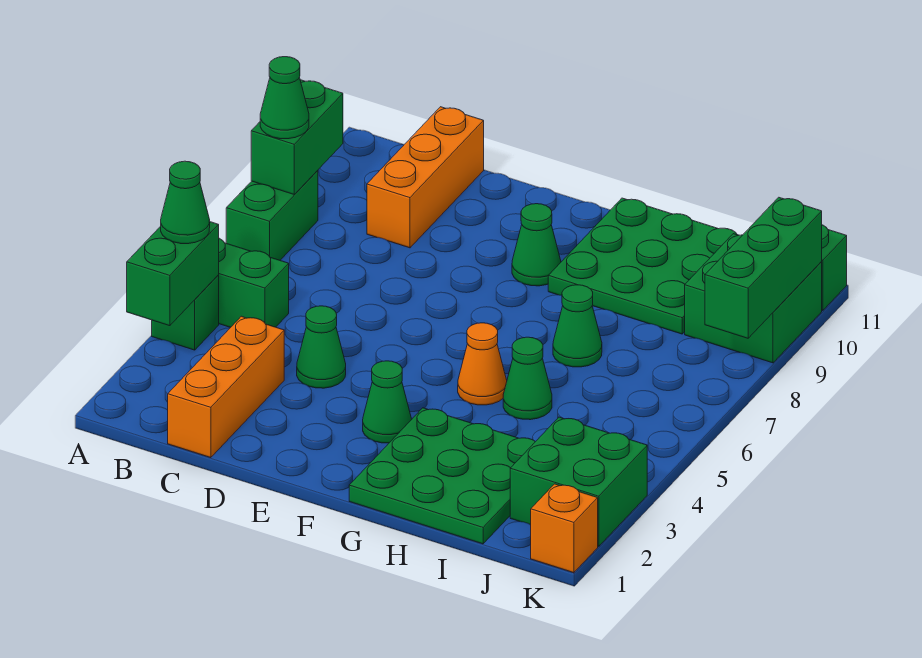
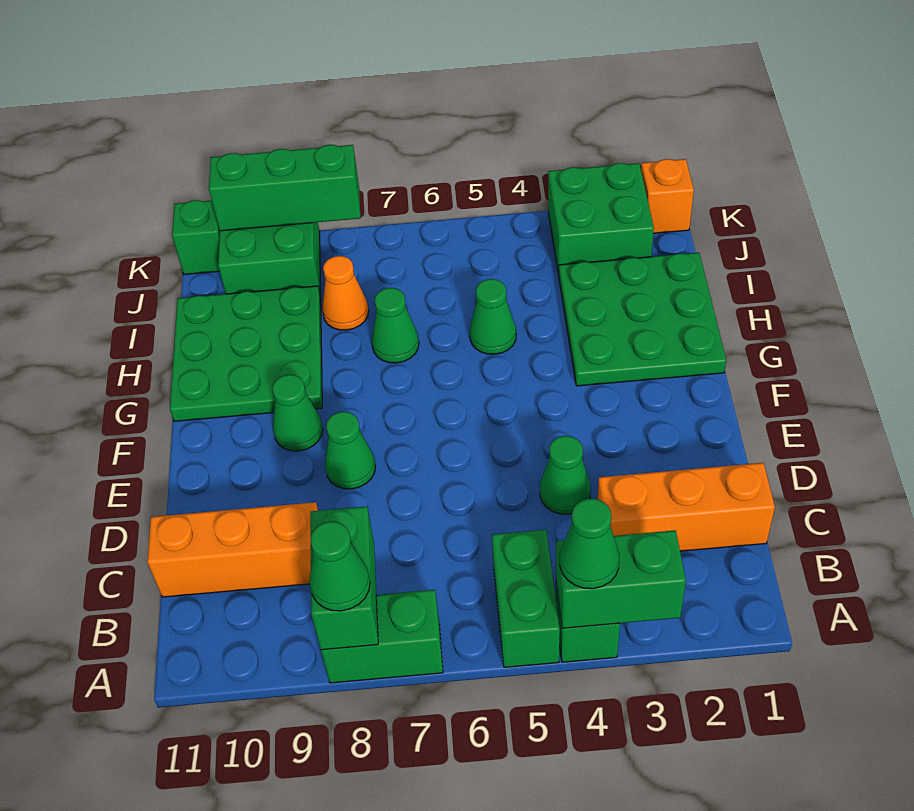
green brick A8:A9 level 2 -> green brick A8:B8 level 2
green cone F3 level 1 -> green cone E8 level 1
orange cone G5 level 1 -> orange cone I8 level 1

